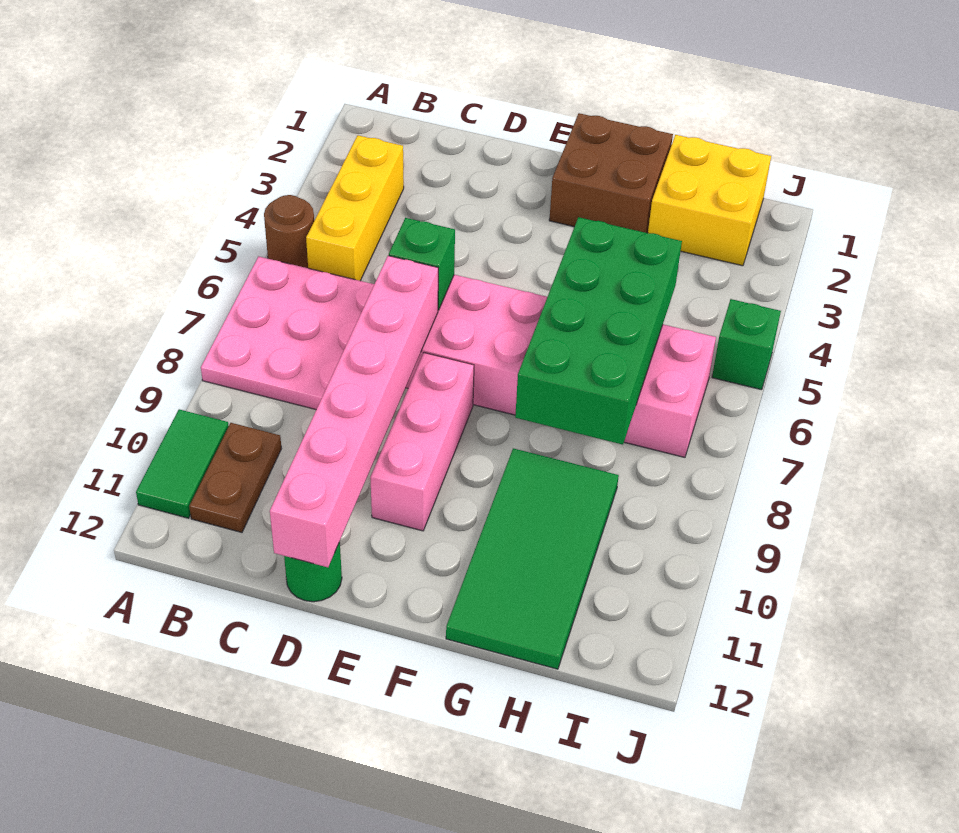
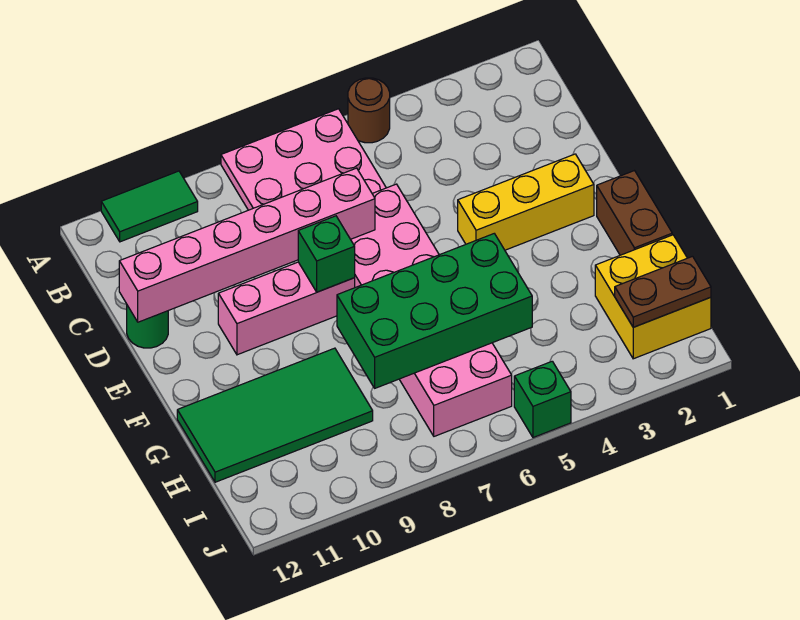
yellow brick B3:B5 level 1 -> yellow brick E2:E4 level 1
brown plate B10:B11 level 1 -> brown plate I1:I2 level 2
green brick D6 level 2 -> green brick E8 level 2
brown brick F1:G2 level 1 -> brown brick F1:G1 level 1

